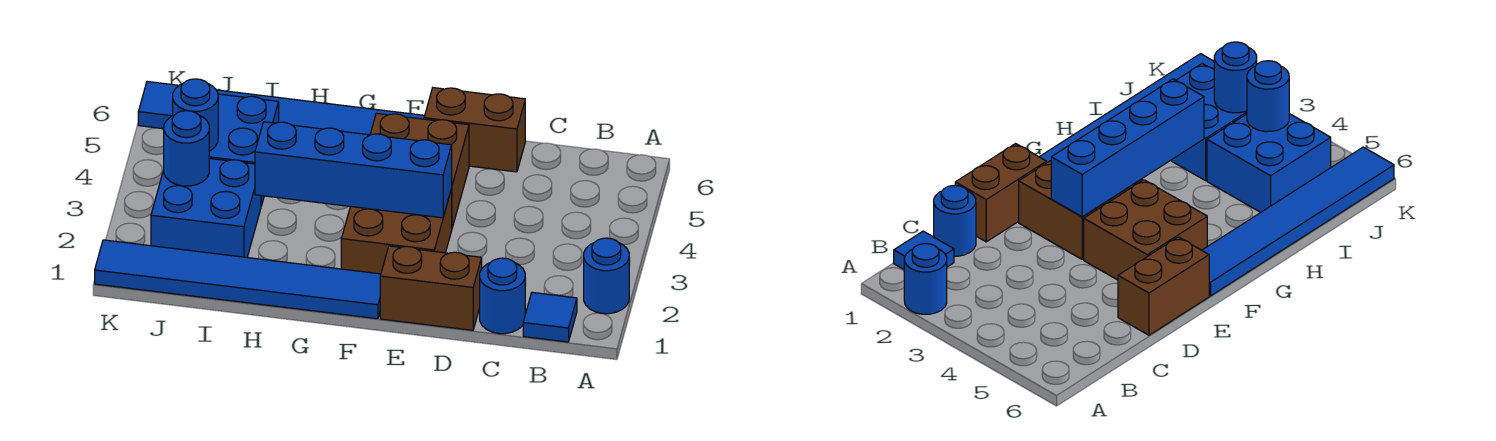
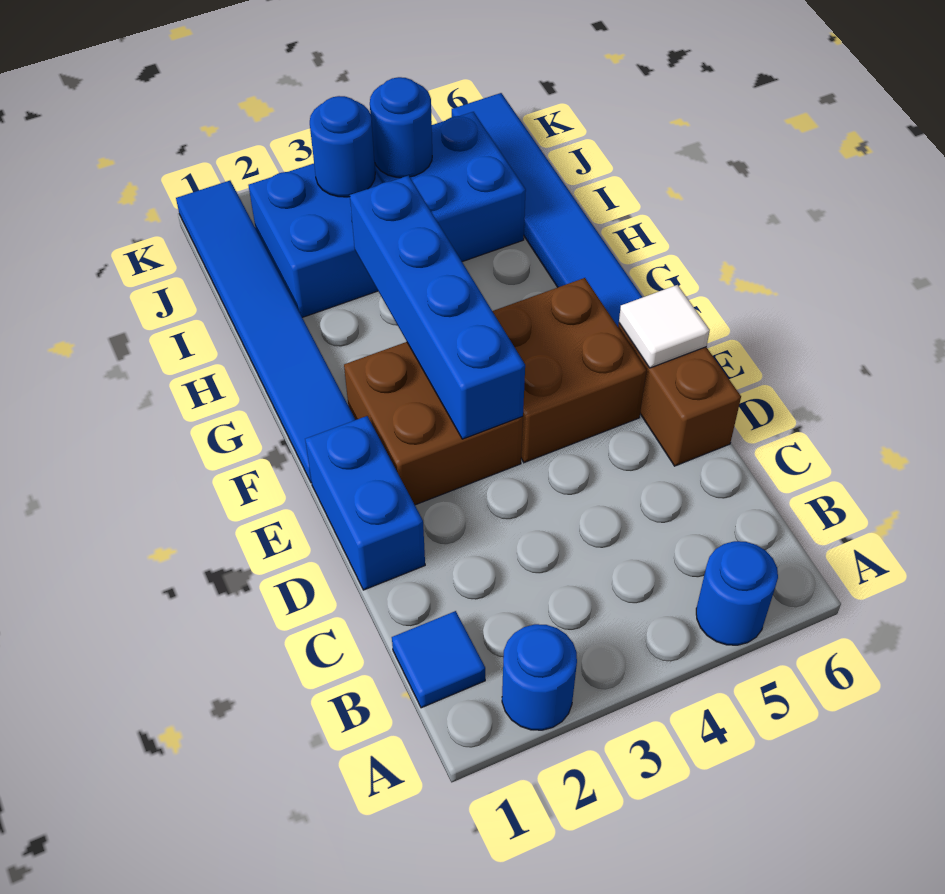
blue round brick C1 level 1 -> blue round brick A5 level 1
brown brick D1:E1 level 1 -> blue brick D1:E1 level 1
none -> white tile E6 level 2

